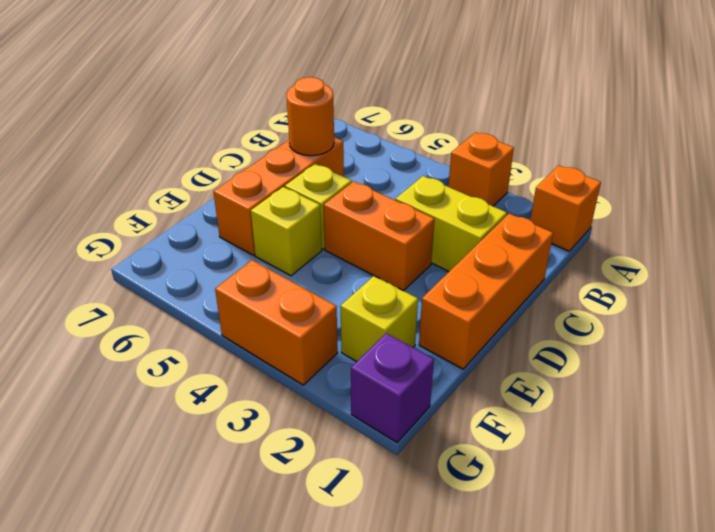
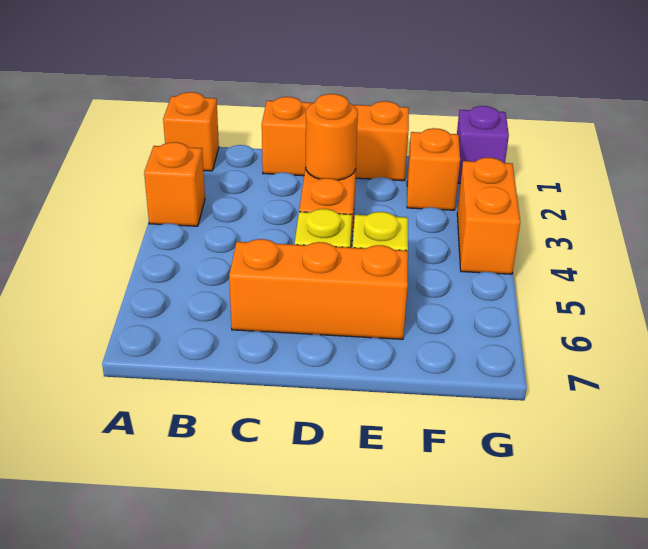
yellow brick C2:C3 level 1 -> none
orange round brick C6 level 2 -> orange round brick D3 level 2
yellow brick F2 level 1 -> orange brick F2 level 1

